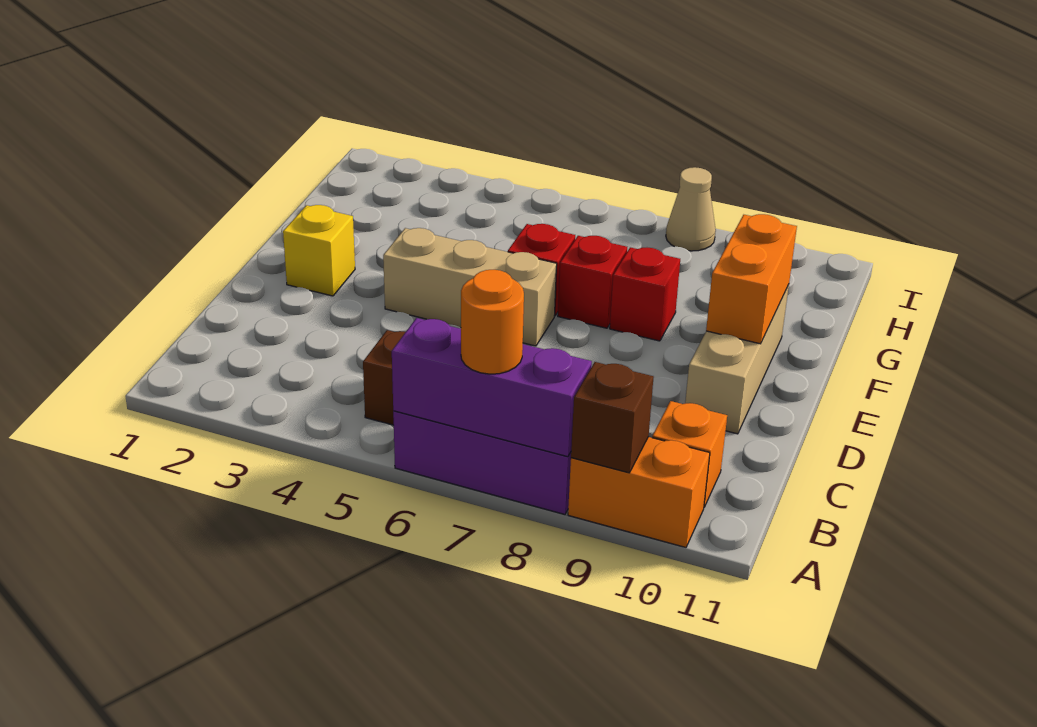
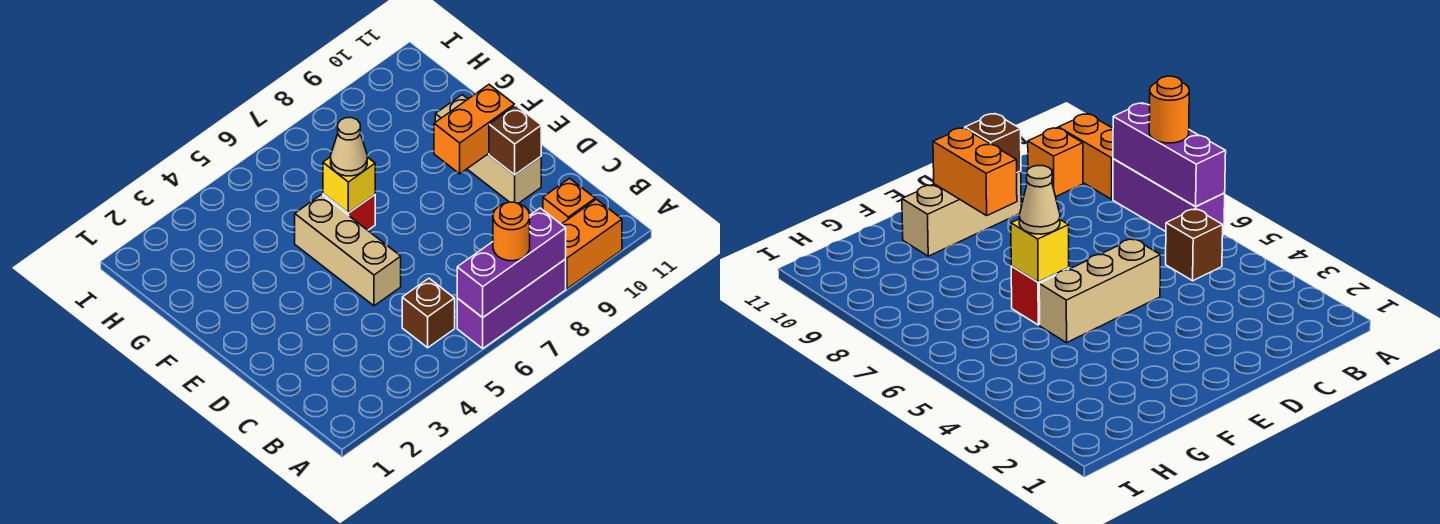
brown brick A9 level 2 -> brown brick D10 level 2
yellow brick E2 level 1 -> yellow brick F6 level 2
tan brick E4:E6 level 1 -> tan brick D5:F5 level 1
orange brick E10:F10 level 2 -> orange brick E9:E10 level 2
red brick F7 level 1 -> none
red brick F8 level 1 -> none
tan cone I8 level 1 -> tan cone F6 level 3

